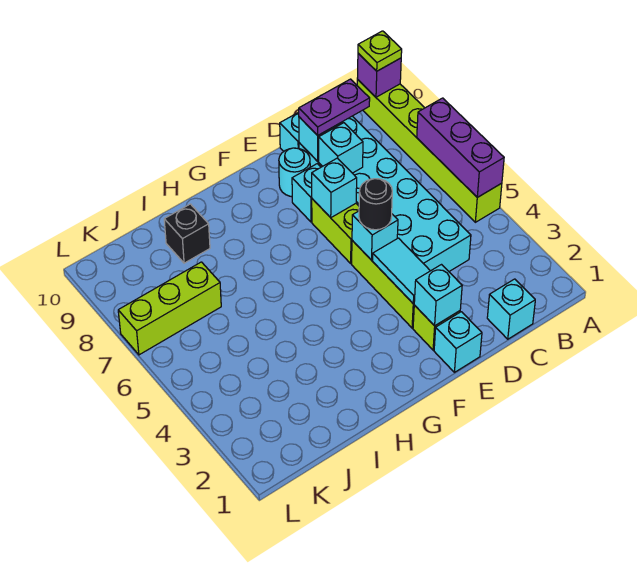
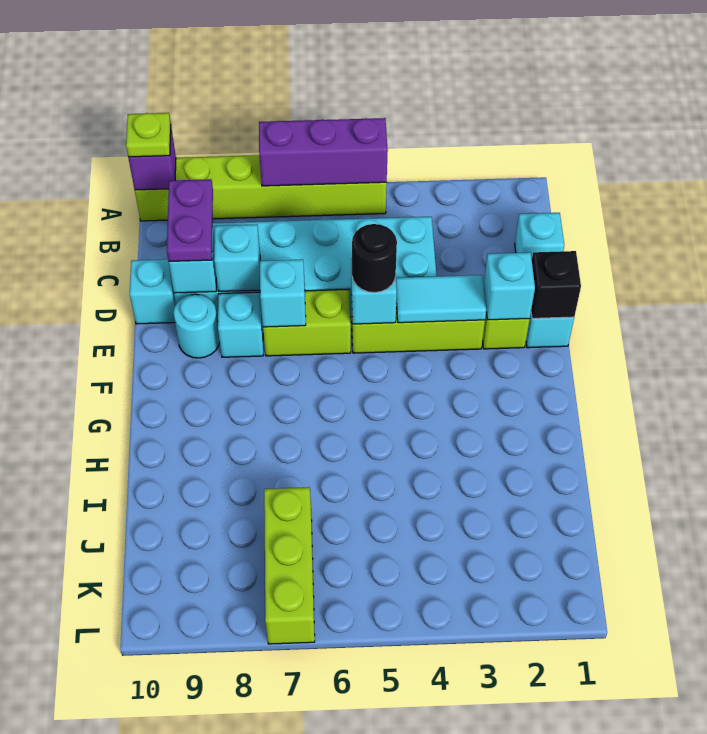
black brick I9 level 1 -> black brick E1 level 2

